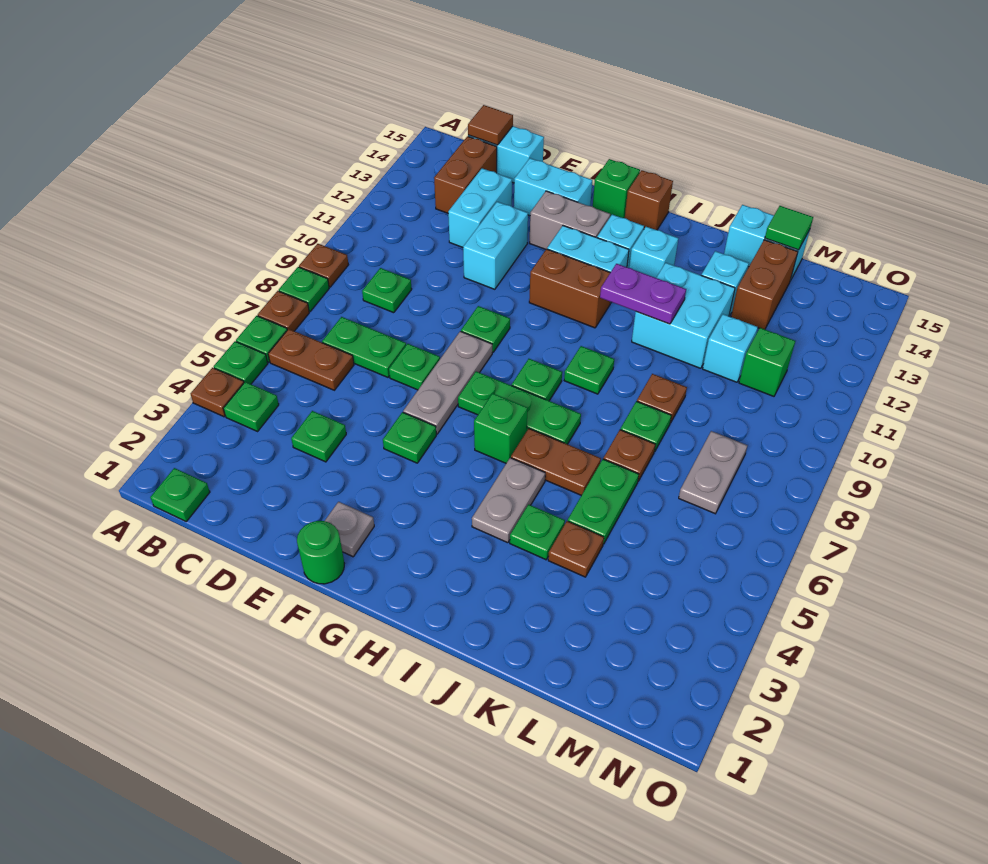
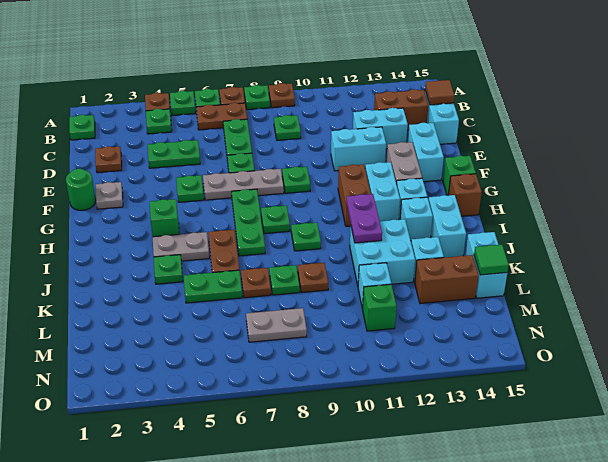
brown plate B6:C6 level 1 -> brown plate B6:B7 level 1
green plate D4 level 1 -> green plate D4:D5 level 1
green brick H6 level 1 -> green brick H4 level 1
none -> cyan brick I14:J14 level 1
brown plate K4 level 1 -> brown plate D2 level 1

